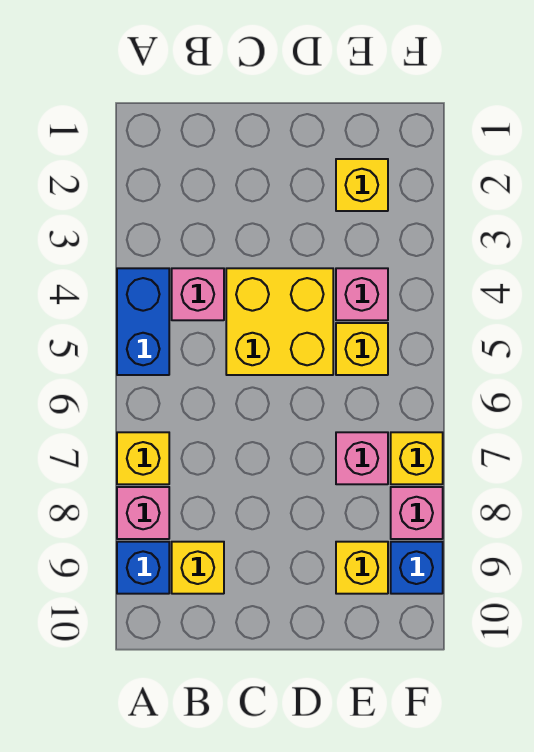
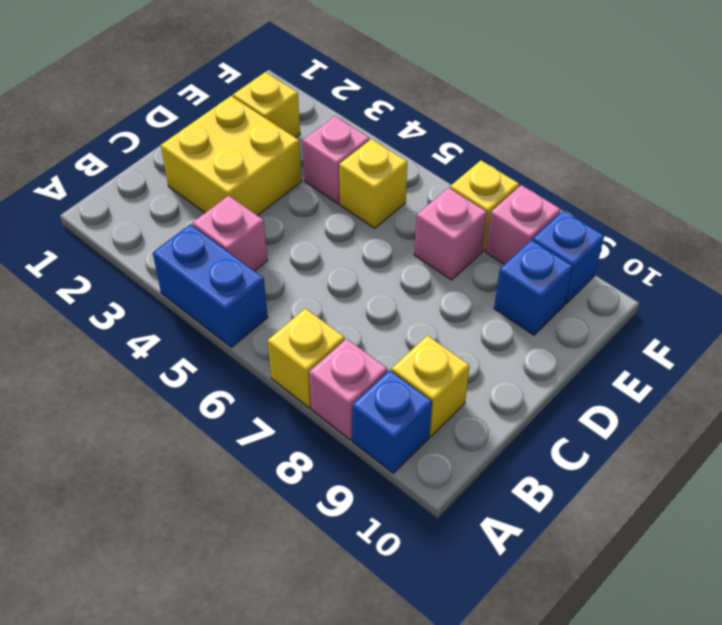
yellow brick C4:D5 level 1 -> yellow brick C2:D3 level 1
yellow brick E9 level 1 -> blue brick E9 level 1

